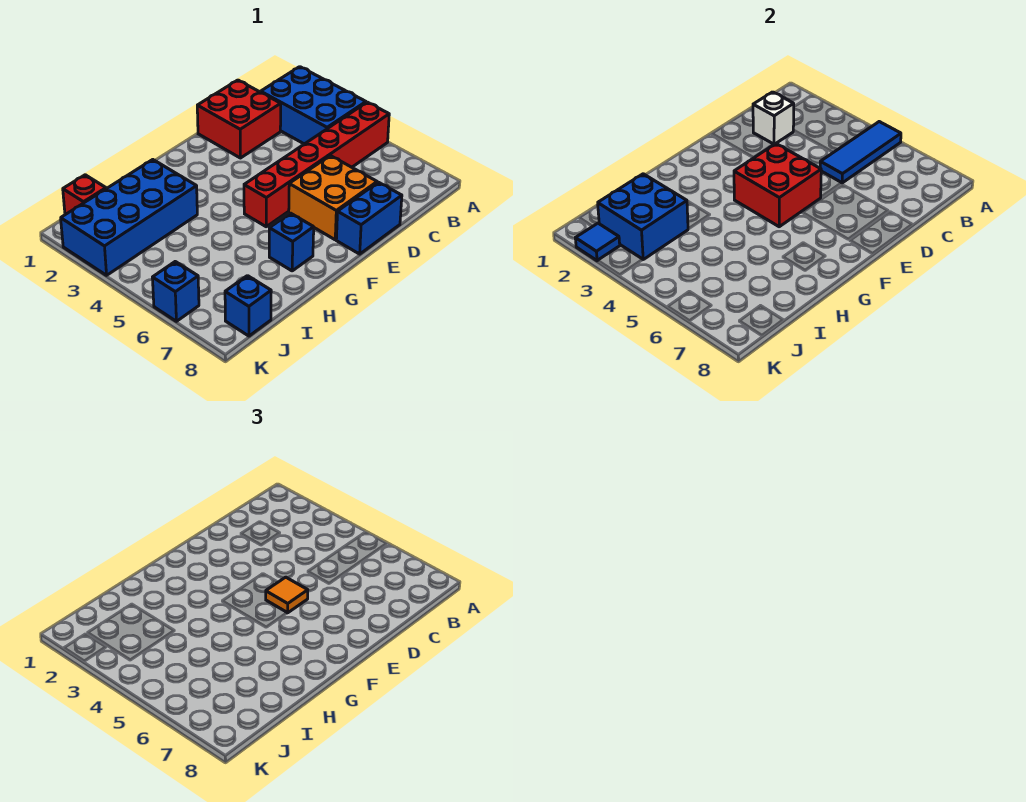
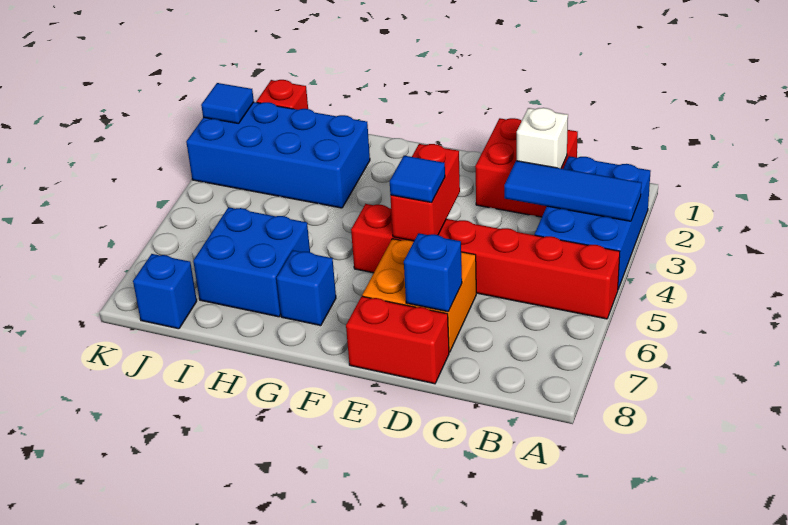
blue tile A5:C5 level 2 -> blue tile A3:C3 level 2
blue brick D8:E8 level 1 -> red brick D8:E8 level 1
red brick E4:F5 level 2 -> red brick E4:E5 level 2
orange tile E5 level 3 -> blue tile E5 level 3
blue brick I2:J3 level 2 -> blue brick H6:I7 level 1
blue brick K6 level 1 -> blue brick D7 level 2

